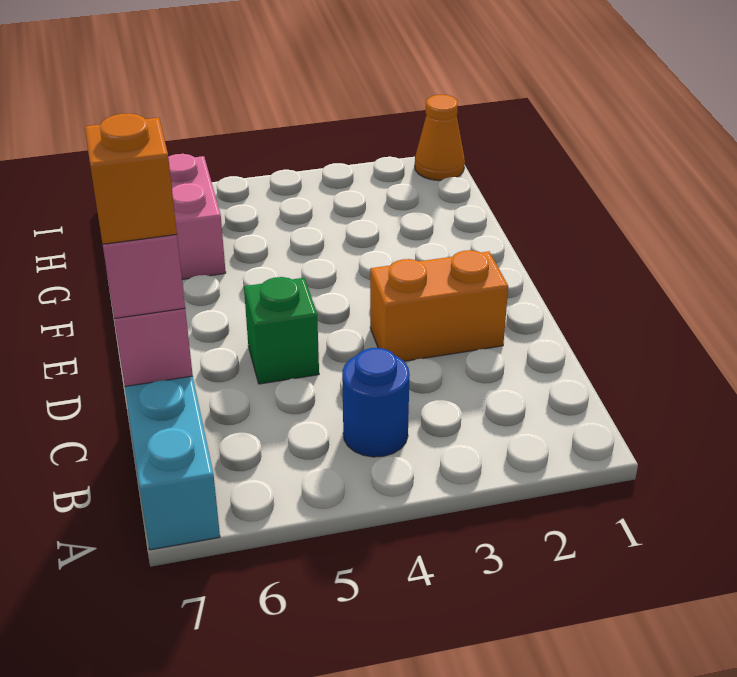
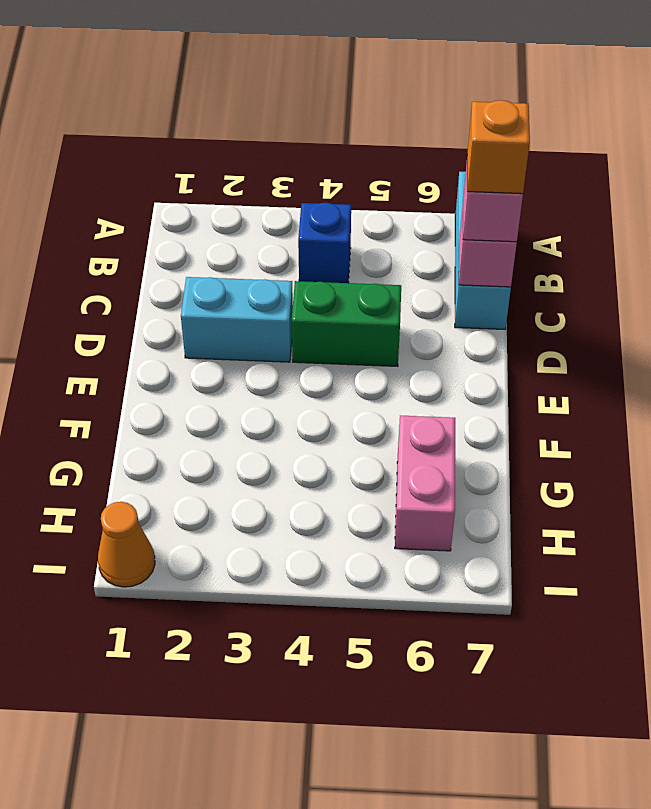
blue round brick B4 level 1 -> blue brick B4 level 1
orange brick D2:D3 level 1 -> cyan brick D2:D3 level 1
green brick D5 level 1 -> green brick D4:D5 level 1

